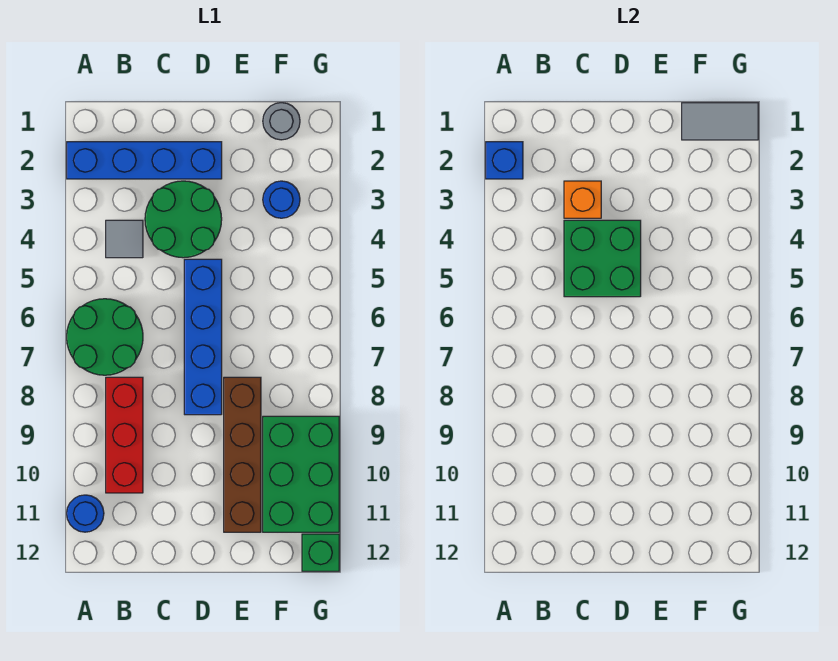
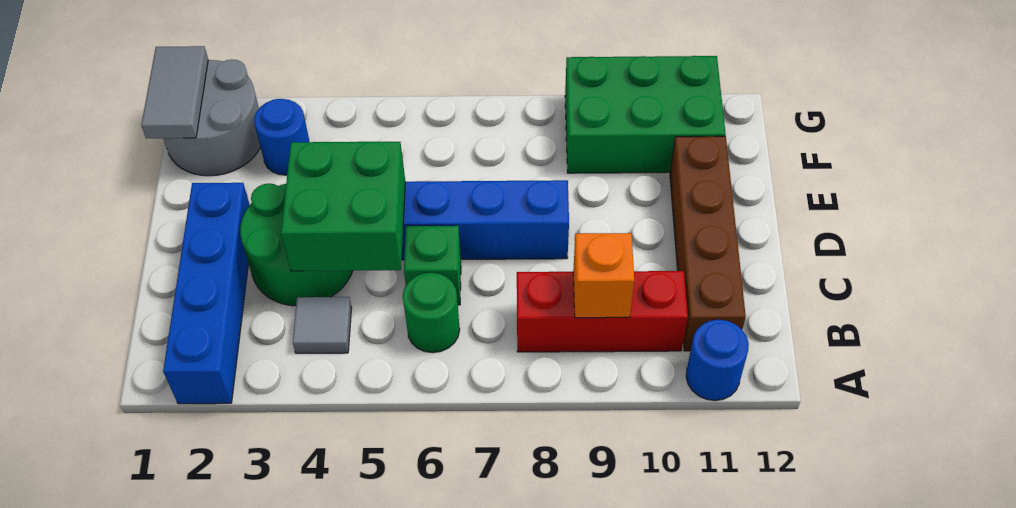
blue brick A2 level 2 -> none
green round brick A6:B7 level 1 -> green round brick B6 level 1
orange brick C3 level 2 -> orange brick B9 level 2
brown brick E8:E11 level 1 -> brown brick B11:E11 level 1
grey round brick F1 level 1 -> grey round brick F1:G2 level 1
green brick G12 level 1 -> green brick C6 level 1

